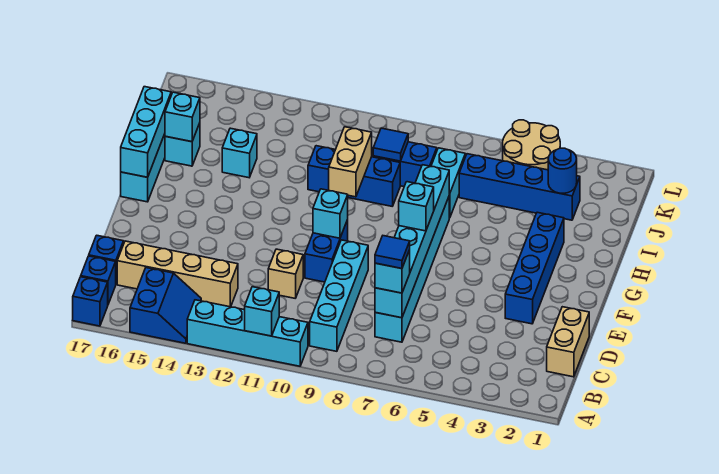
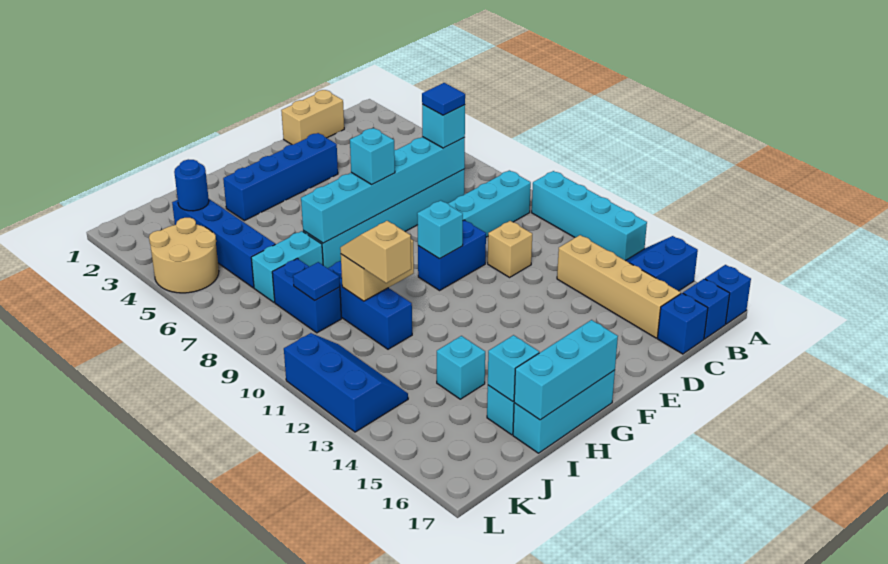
cyan brick A11 level 2 -> none
none -> tan slope I10:I11 level 3 top 11
none -> blue slope K11:L13 level 1 top L

